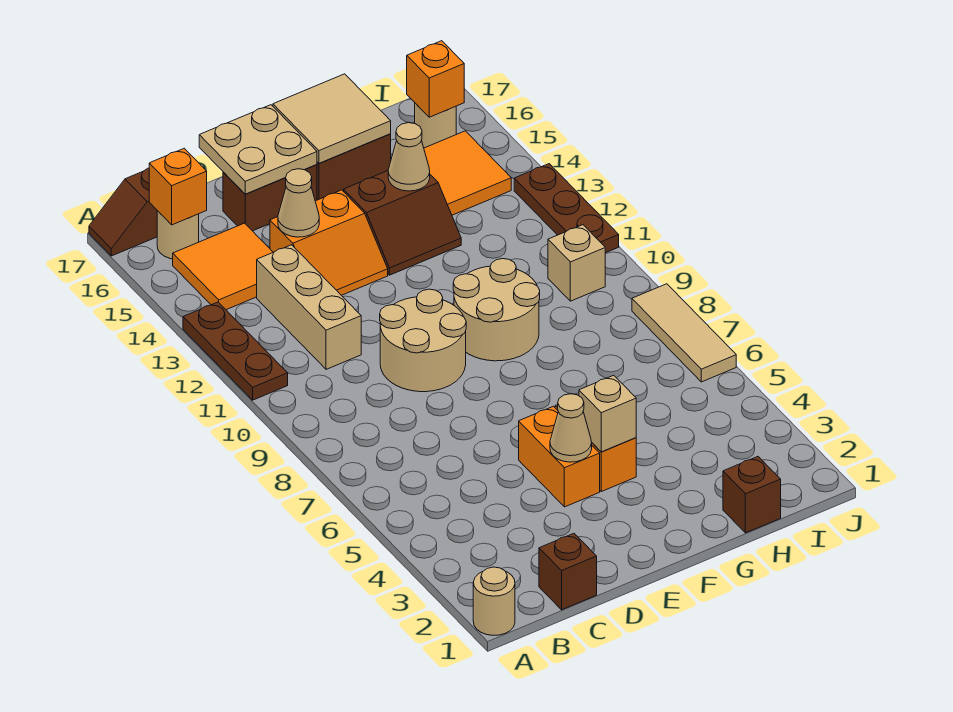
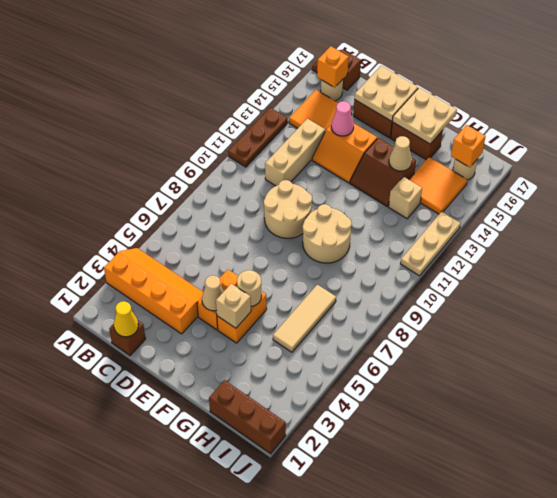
tan round brick A1 level 1 -> tan round brick F5 level 2
none -> orange slope A3:D4 level 1 top 3
none -> yellow cone C1 level 2
tan cone D14 level 2 -> pink cone D14 level 2
tan tile F16:G17 level 2 -> tan plate F16:G17 level 2
brown brick H1 level 1 -> brown brick H1:J1 level 1
tan brick I10 level 1 -> tan brick H13 level 1
tan tile J6:J8 level 1 -> tan tile H5:H7 level 1
brown plate J11:J13 level 1 -> tan plate J11:J13 level 1

